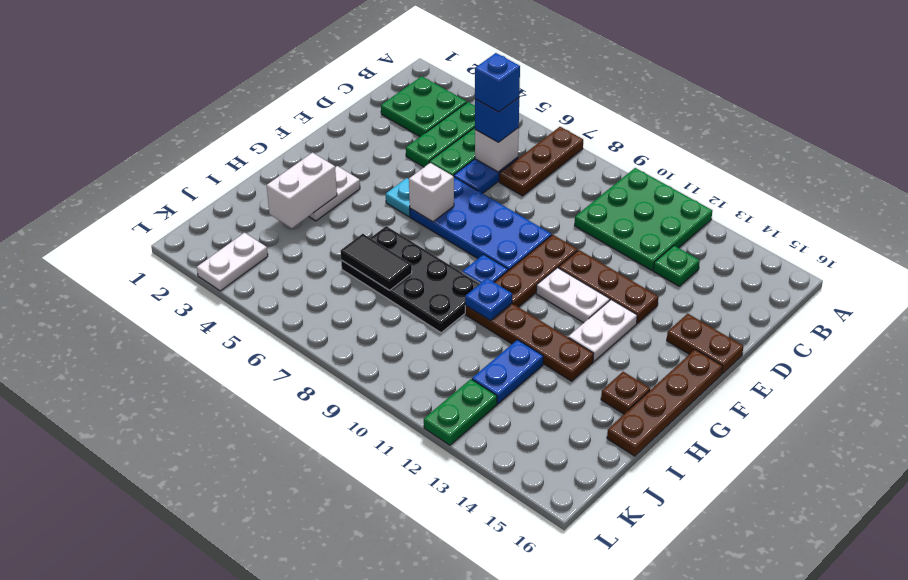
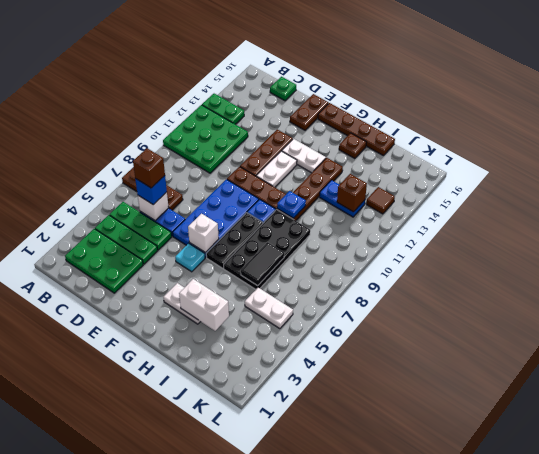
green plate B2:C3 level 1 -> green plate B2:D3 level 1
blue brick C6 level 4 -> brown brick C6 level 4
green plate C13 level 1 -> green plate C16 level 1
none -> black plate G6:G8 level 1
none -> brown brick J12 level 2
white plate K3:L3 level 1 -> white plate J5:K5 level 1
green plate K12:L12 level 1 -> green plate A13:B13 level 1
none -> brown tile K13 level 1

